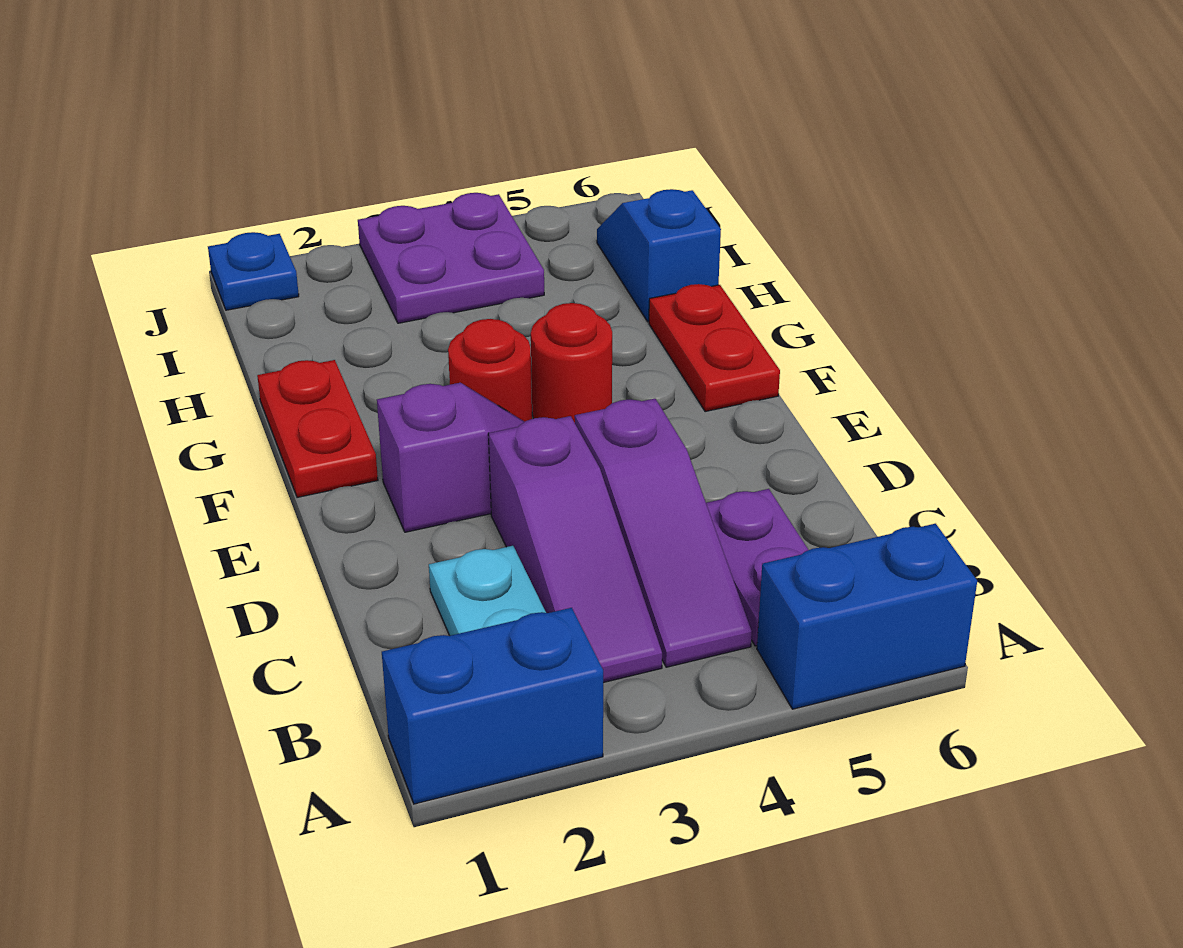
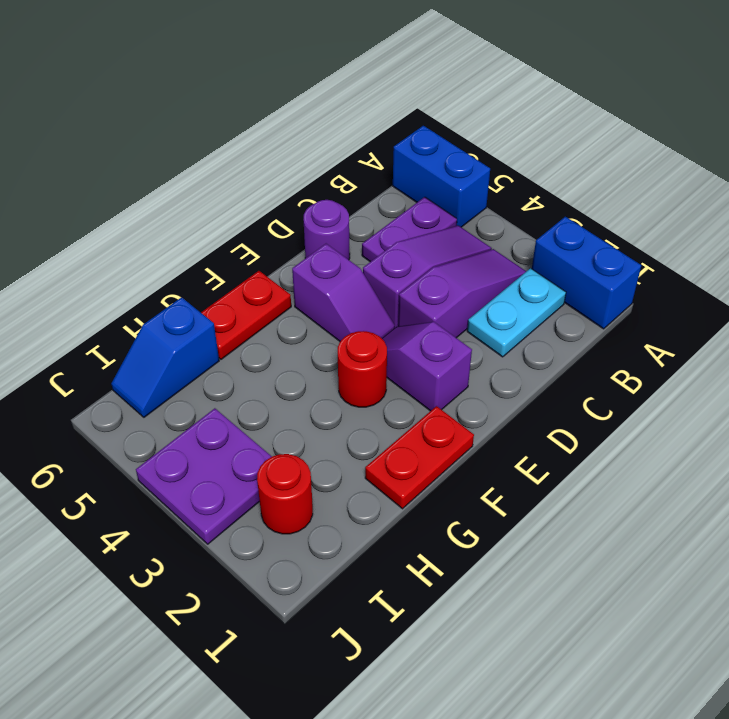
none -> purple round brick D6 level 1
none -> purple slope E4:E5 level 1 top 5
red round brick F4 level 1 -> red round brick I2 level 1
blue plate J1 level 1 -> none

